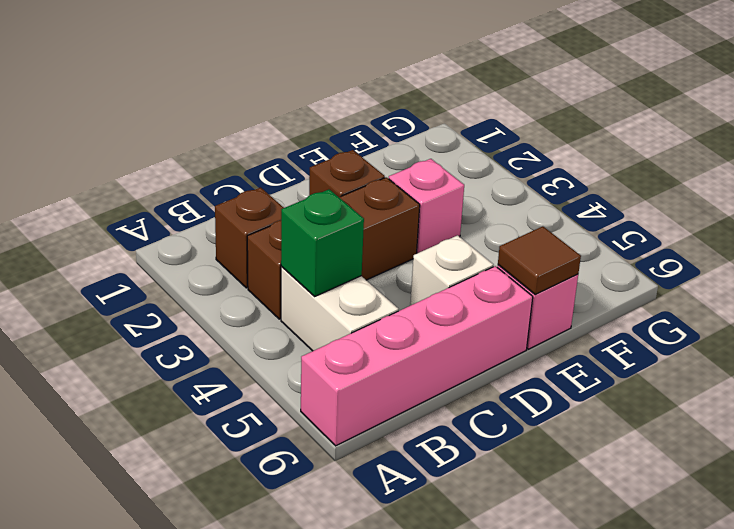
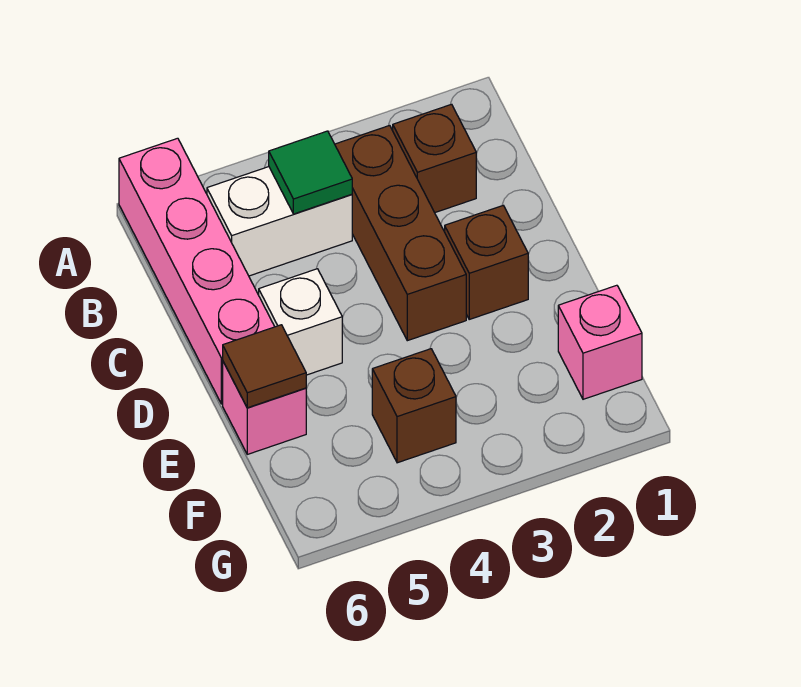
green brick B4 level 2 -> green tile B4 level 2
pink brick E3 level 1 -> pink brick F1 level 1
none -> brown brick F4 level 1

